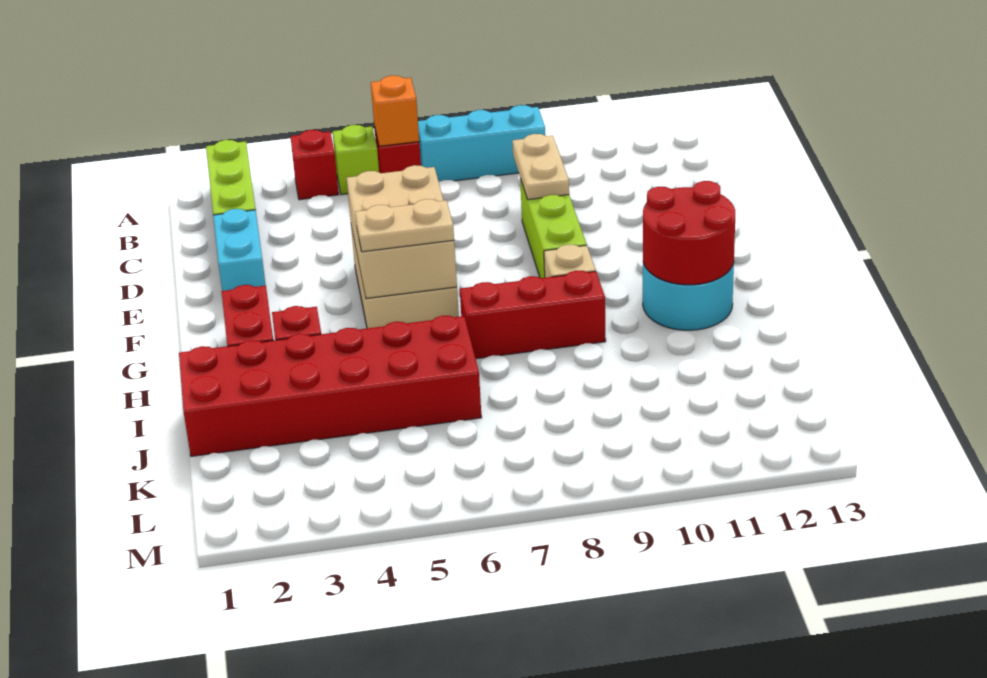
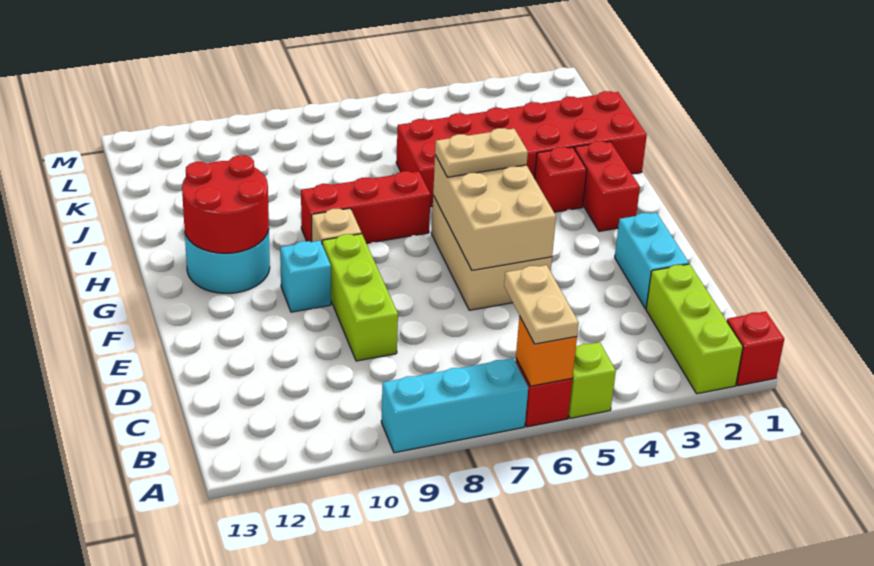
red brick A4 level 1 -> red brick A1 level 1
tan plate C9:D9 level 2 -> tan plate A6:B6 level 3
none -> cyan brick F10 level 1

